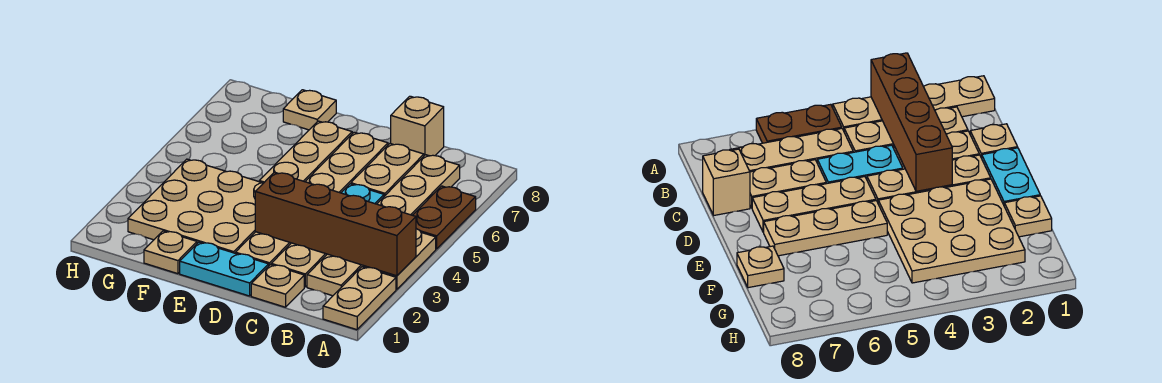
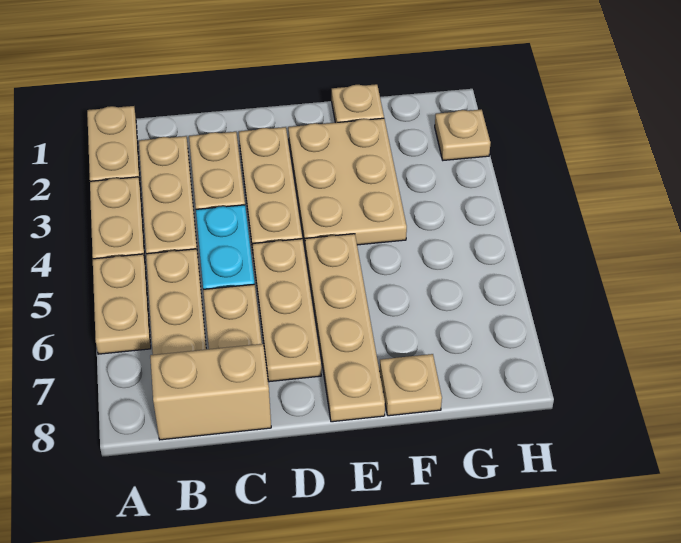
brown brick A3:D3 level 2 -> none
brown plate A5:A6 level 1 -> tan plate A5:A6 level 1
tan plate C1 level 1 -> tan plate H2 level 1
tan brick C8 level 1 -> tan brick B8:C8 level 1
cyan plate D1:E1 level 1 -> none
tan plate E2:G4 level 1 -> tan plate E2:F4 level 1
tan plate E5:E7 level 1 -> tan plate E5:E8 level 1

